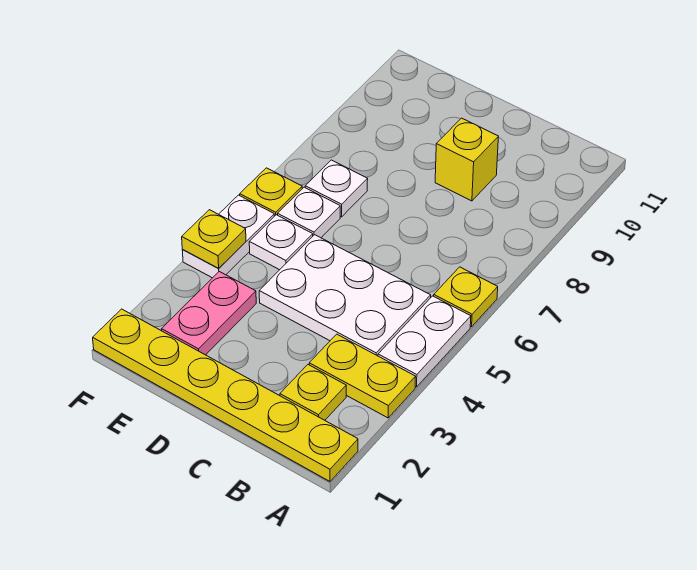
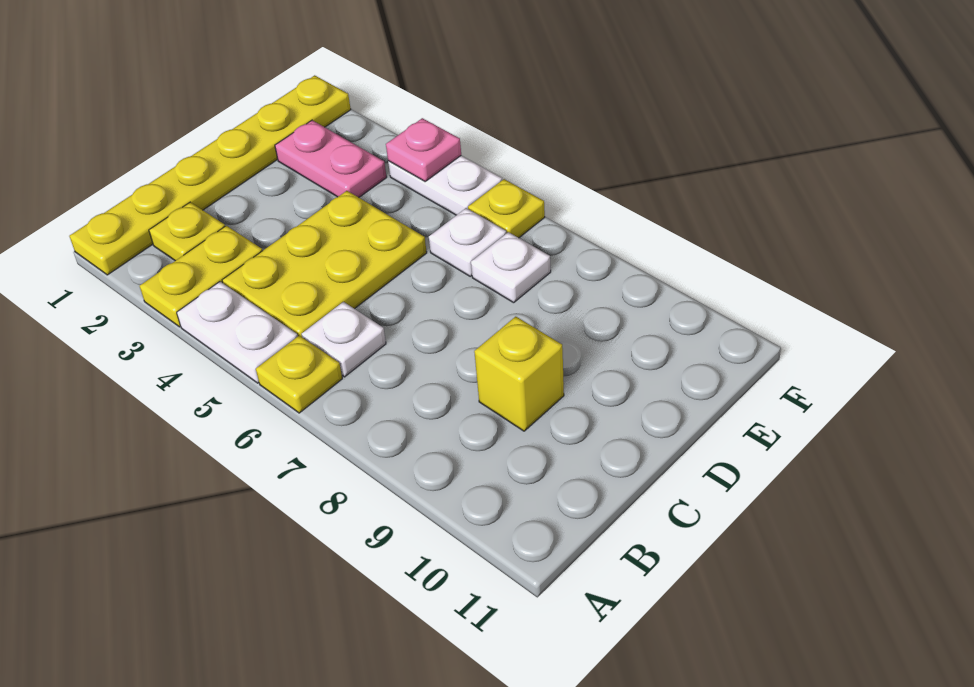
white plate B4:D5 level 1 -> yellow plate B4:D5 level 1
white plate E5 level 1 -> white plate B6 level 1
yellow plate F4 level 2 -> pink plate F4 level 2

